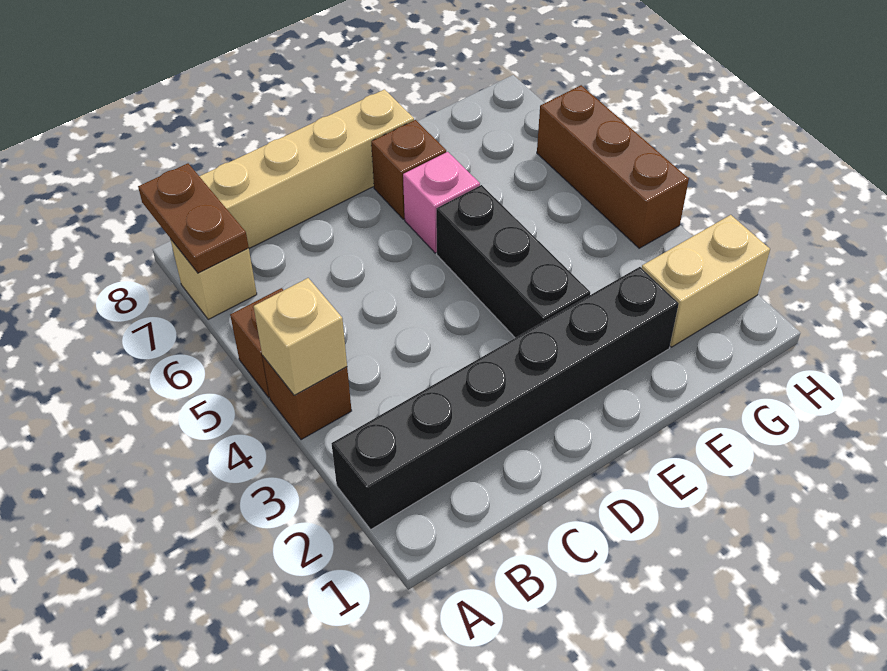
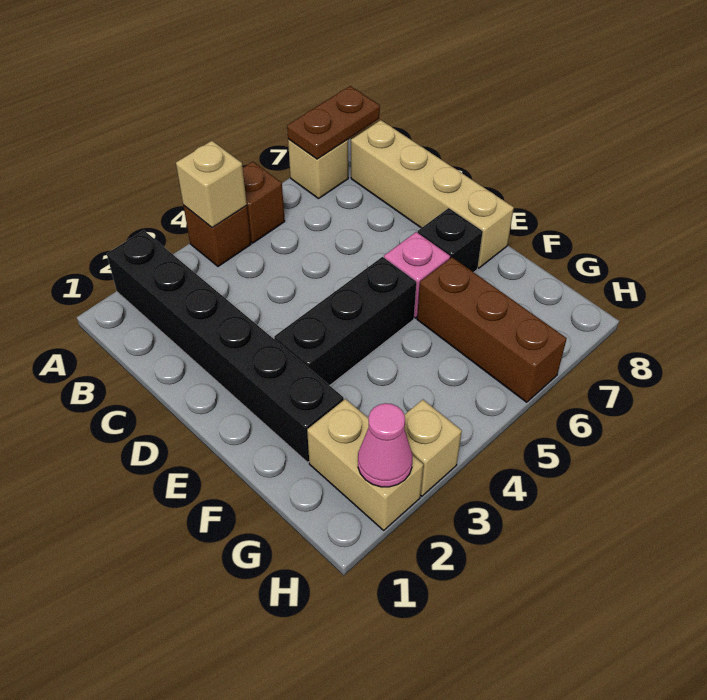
brown brick E7 level 1 -> black brick E7 level 1
none -> pink cone H2 level 2
none -> tan brick H3 level 1
brown brick H4:H6 level 1 -> brown brick F6:H6 level 1

